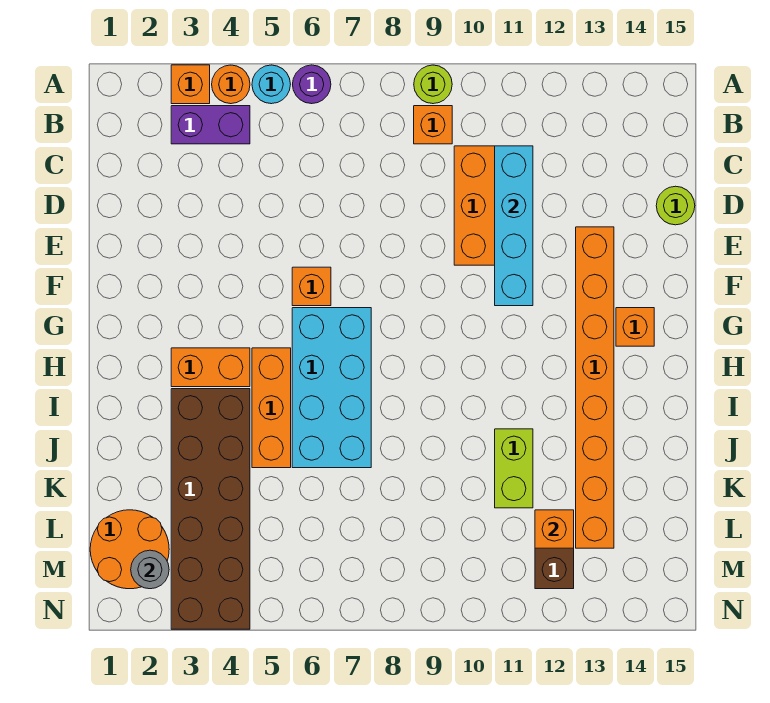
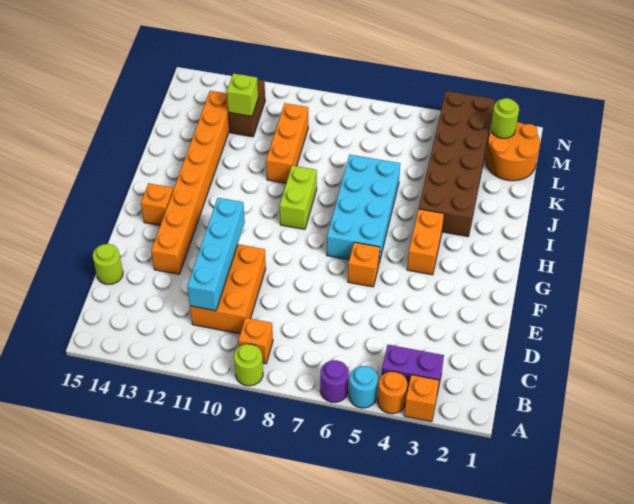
orange brick H3:H4 level 1 -> orange brick G4:H4 level 1
orange brick H5:J5 level 1 -> orange brick J10:L10 level 1
lime brick J11:K11 level 1 -> lime brick H9:I9 level 1
orange brick L12 level 2 -> lime brick L12 level 2
grey round brick M2 level 2 -> lime round brick M2 level 2

